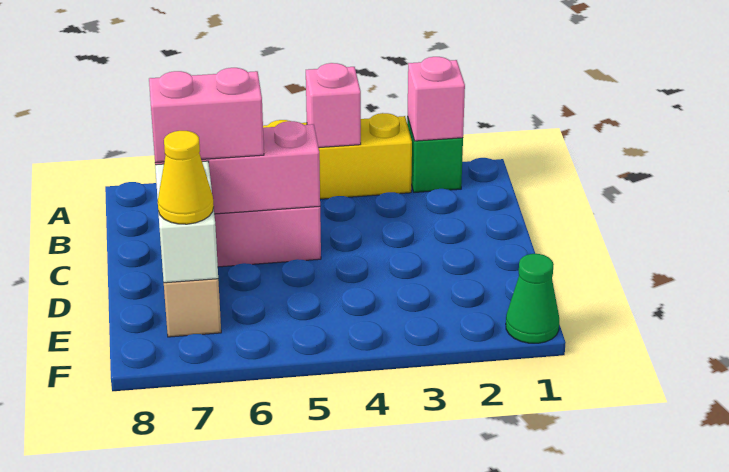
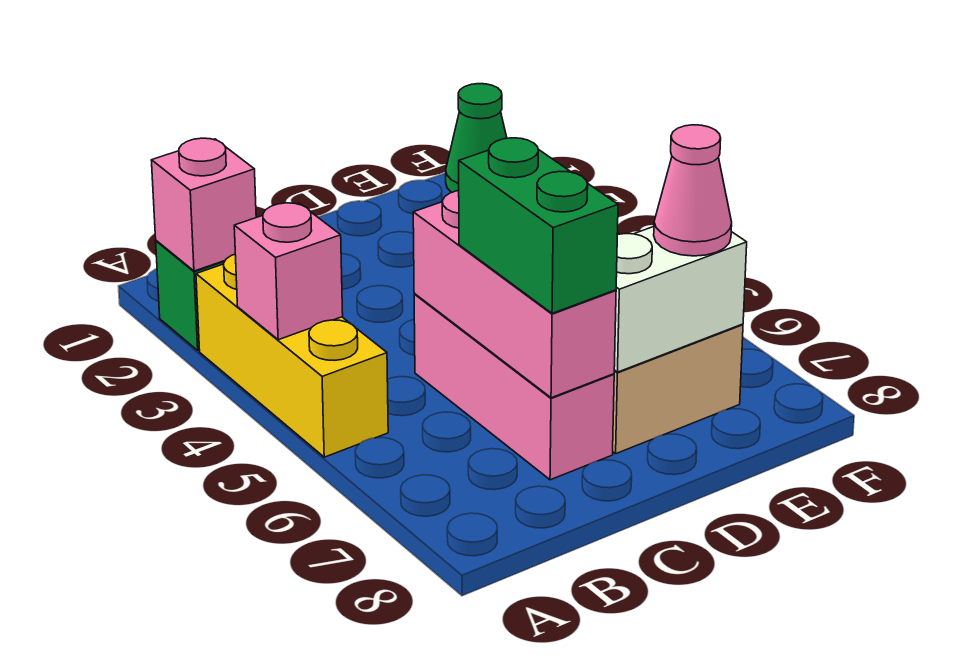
pink brick C6:C7 level 3 -> green brick C6:C7 level 3
yellow cone E7 level 3 -> pink cone E7 level 3

